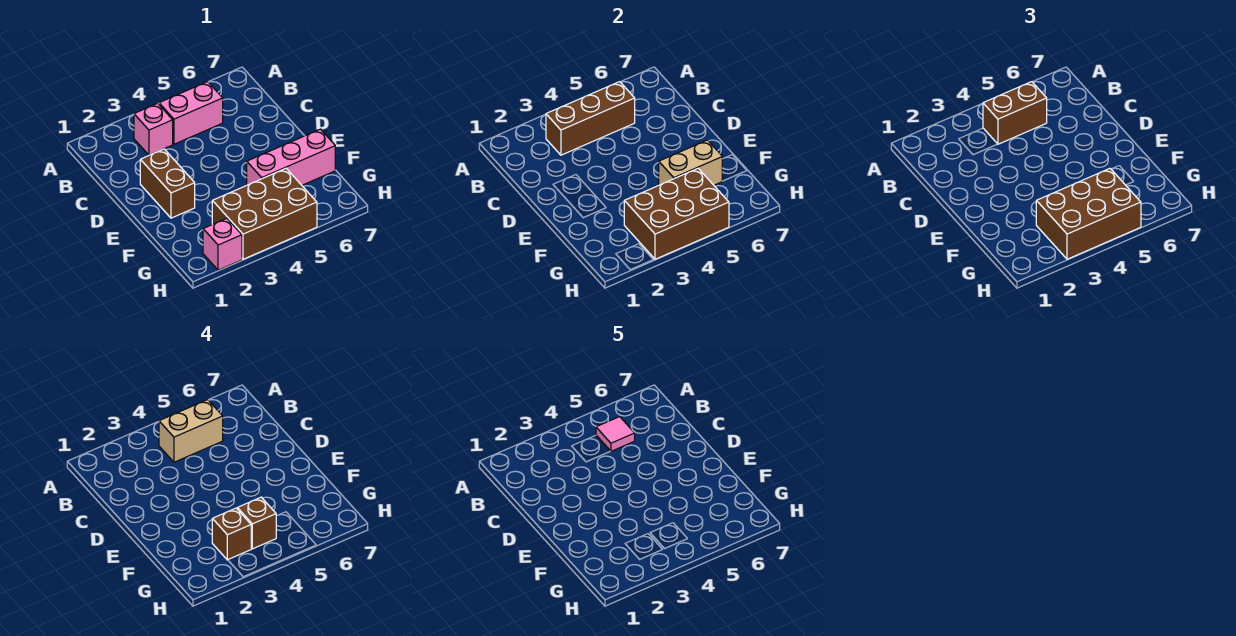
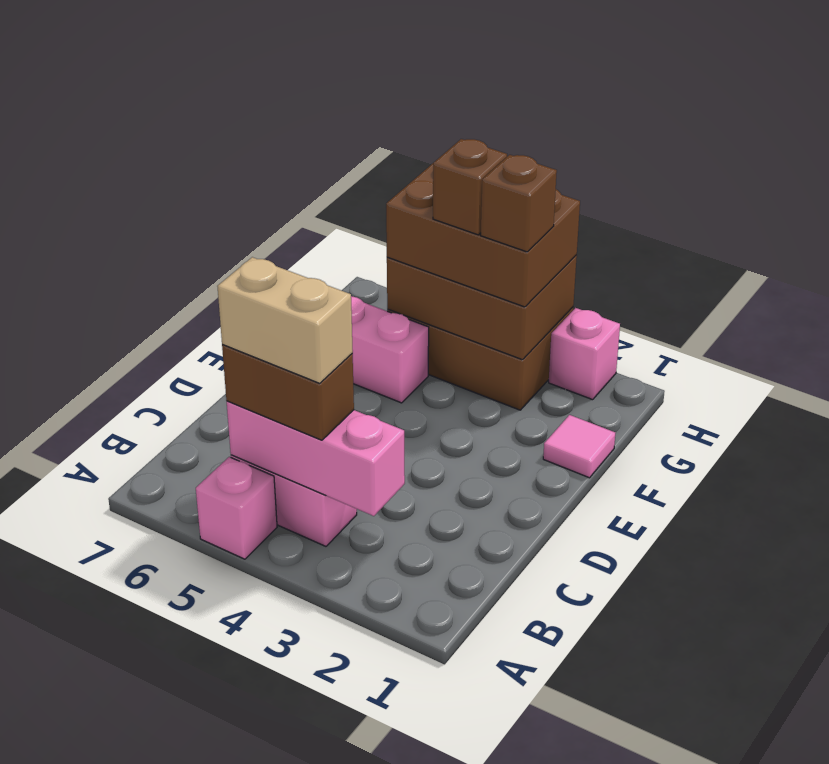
pink brick B3 level 1 -> pink brick A5 level 1
brown brick B3:B5 level 2 -> pink brick B3:B5 level 2
pink tile B5 level 5 -> pink tile F1 level 1
brown brick D2:E2 level 1 -> none
tan brick F5:F6 level 2 -> none

